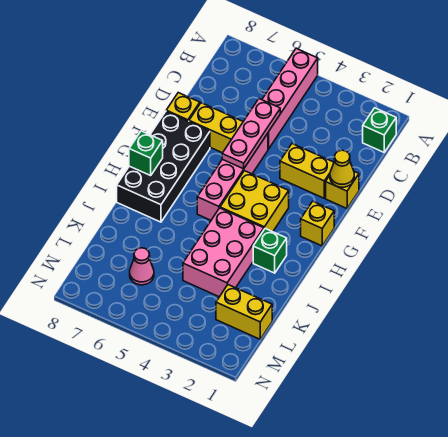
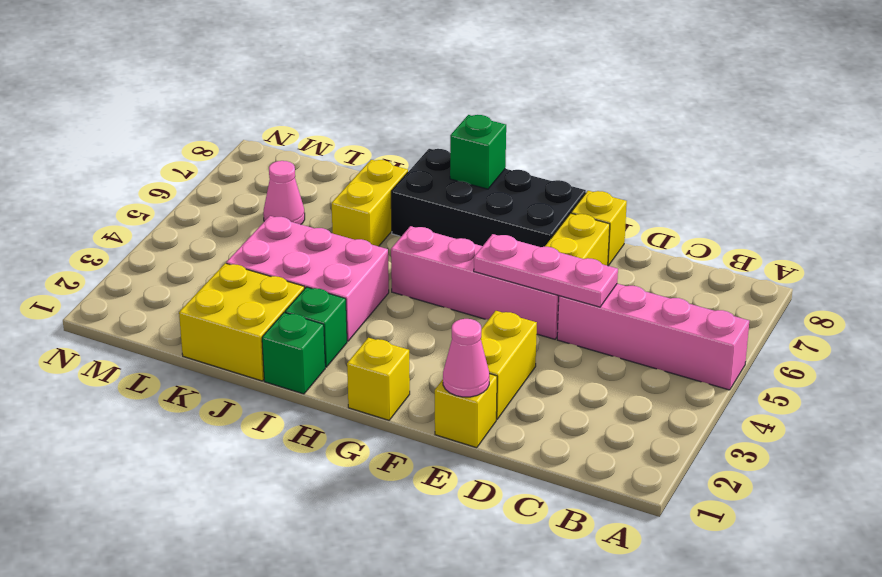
green brick B1 level 1 -> green brick I1 level 1
yellow cone E1 level 2 -> pink cone E1 level 2
yellow brick G3:H4 level 1 -> yellow brick J1:K2 level 1
yellow brick L1:L2 level 1 -> yellow brick J6:J7 level 1

